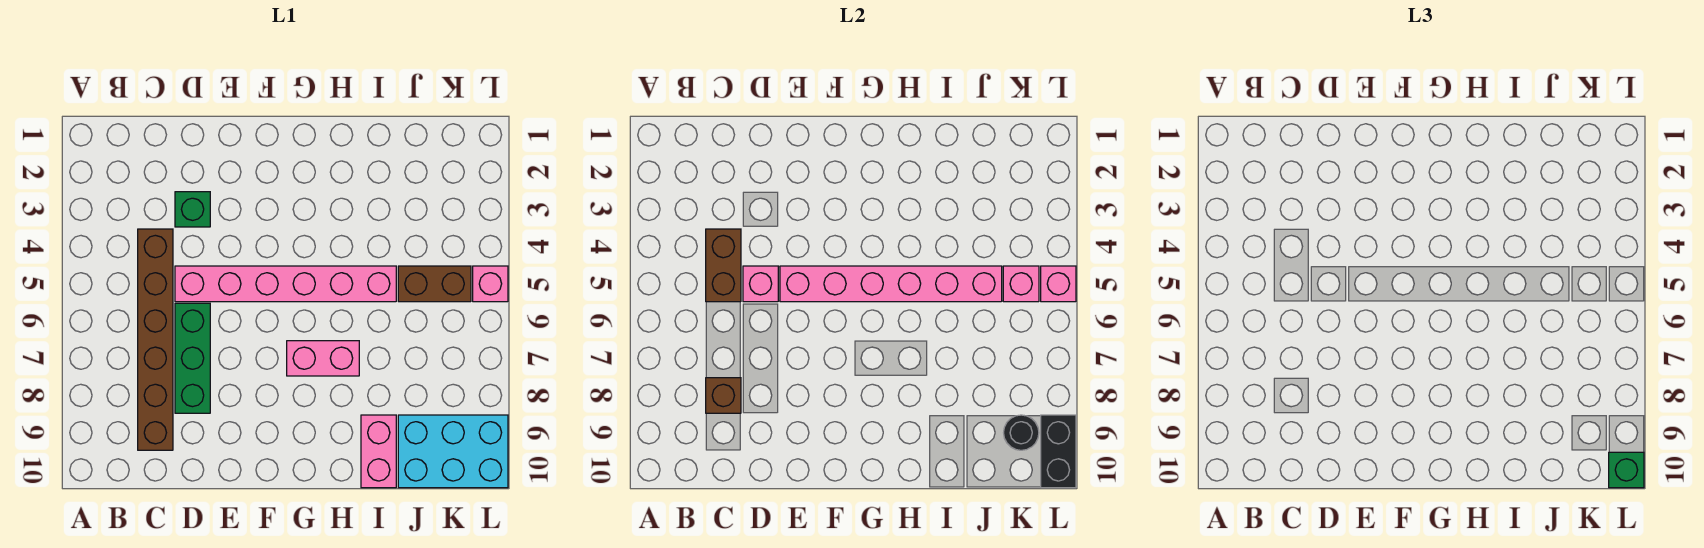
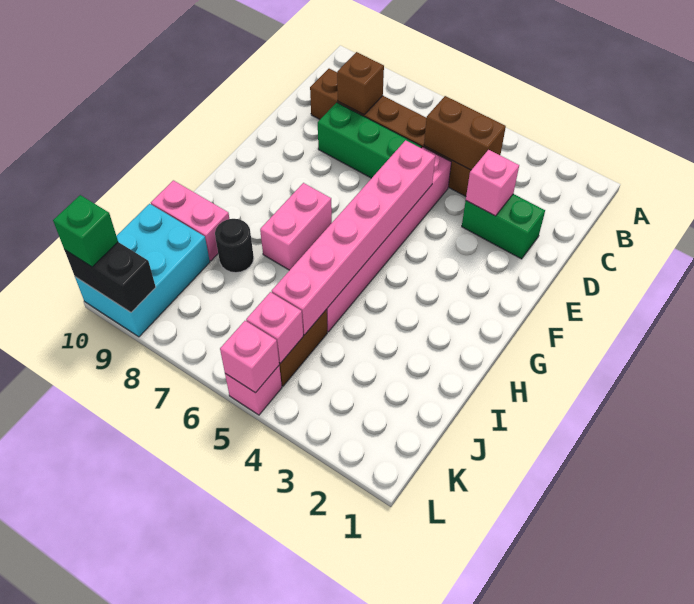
green brick D3 level 1 -> green brick D2:D3 level 1
pink brick D5 level 2 -> pink brick D3 level 2
black round brick K9 level 2 -> black round brick I8 level 1

